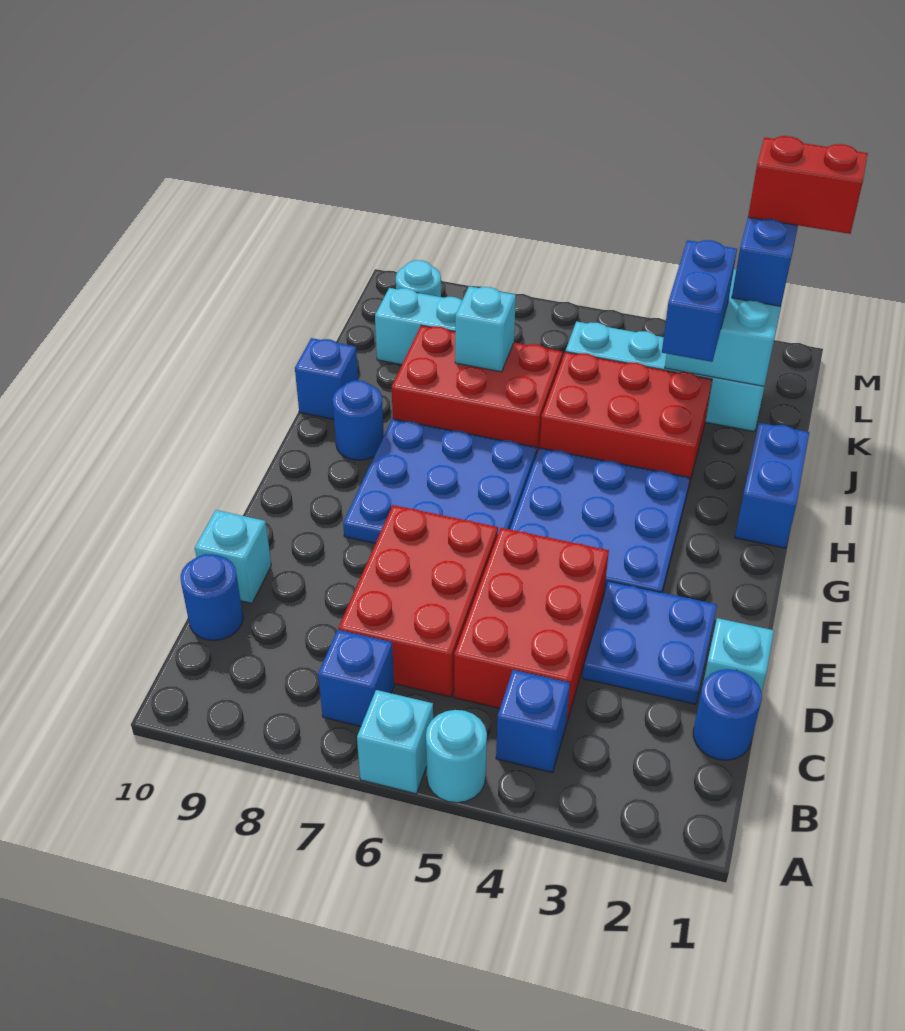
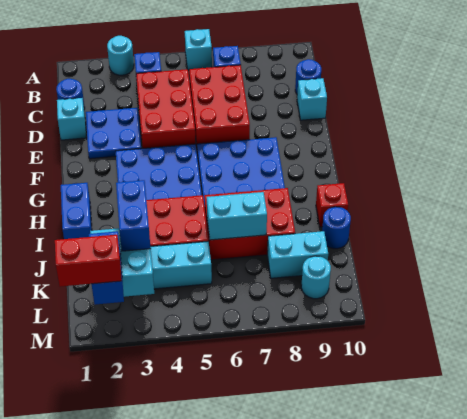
cyan round brick A5 level 1 -> cyan round brick A3 level 1
blue round brick H9 level 1 -> blue round brick J10 level 1
blue brick I10 level 1 -> red brick I10 level 1
cyan brick J7 level 2 -> cyan brick J6:J7 level 2

